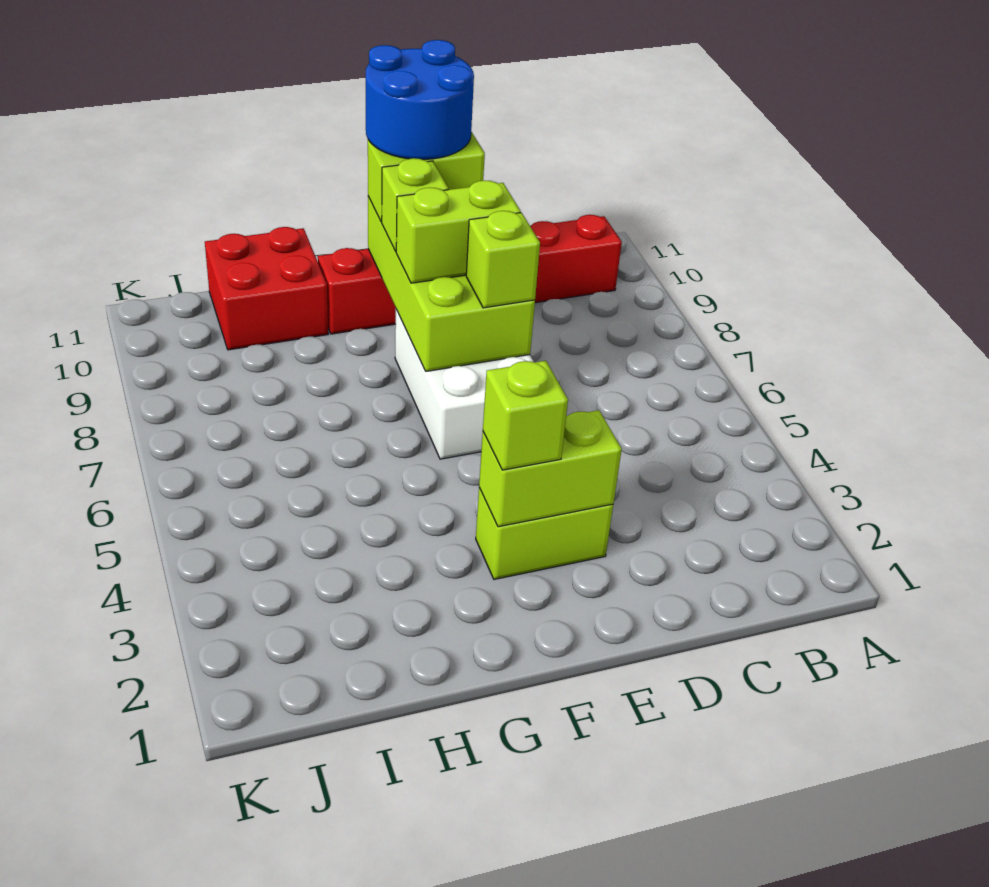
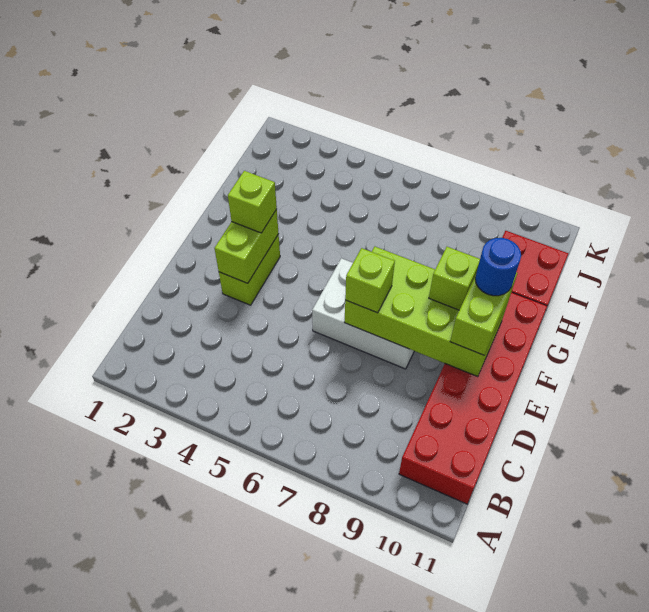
red brick B10:G10 level 1 -> red brick B10:G11 level 1
lime brick E8:F8 level 3 -> none
blue round brick E10:F11 level 4 -> blue round brick F10 level 4

